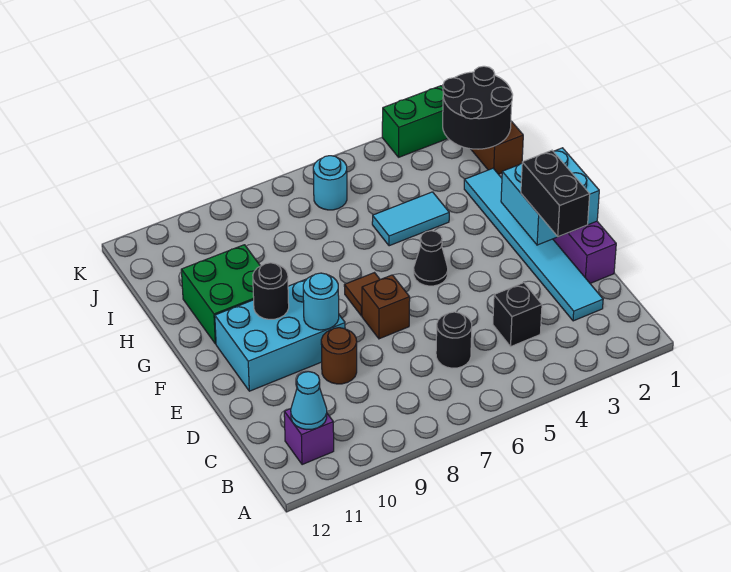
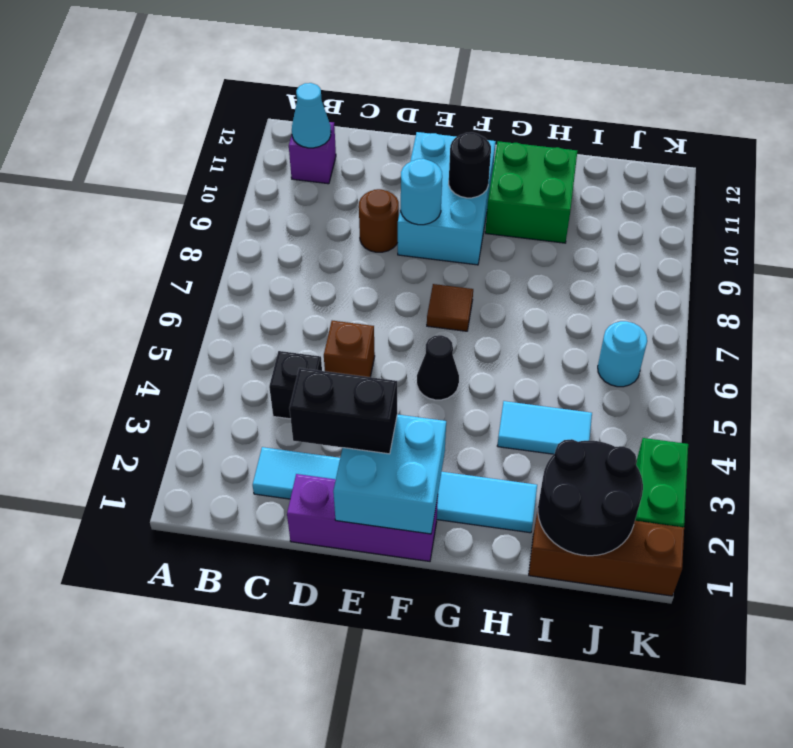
black round brick C6 level 1 -> none
brown brick E7 level 1 -> brown brick D5 level 1
cyan tile H4:H5 level 1 -> cyan tile H4:I4 level 1

